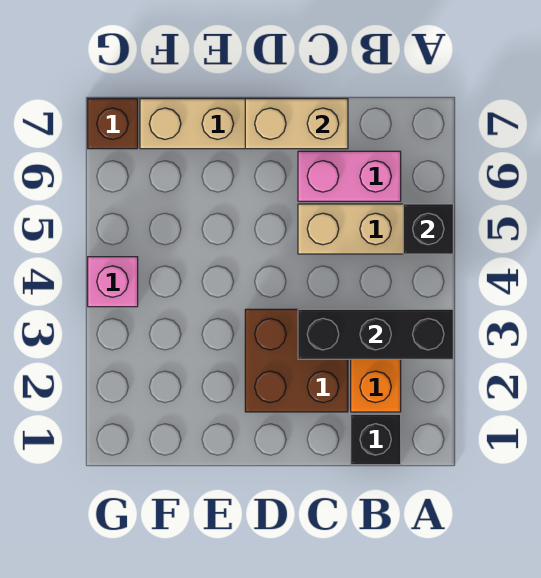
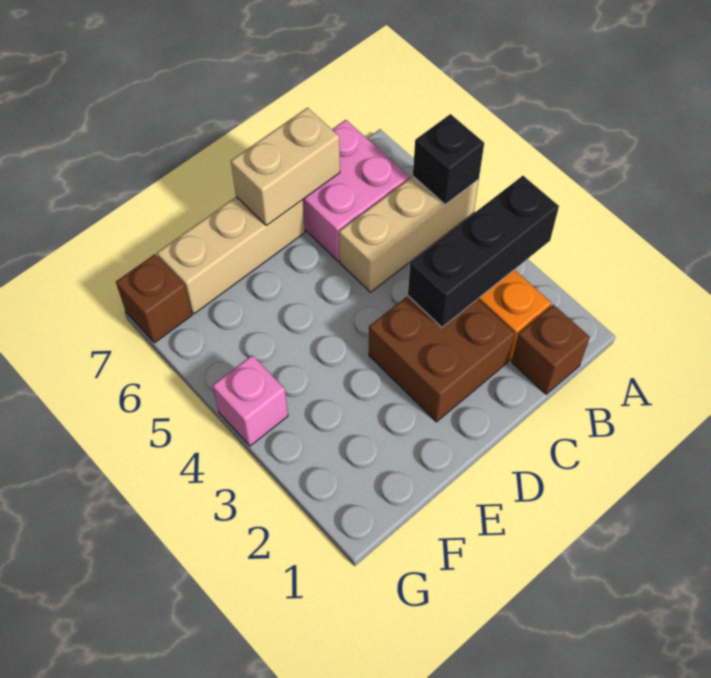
black brick B1 level 1 -> brown brick B1 level 1
pink brick B6:C6 level 1 -> pink brick B6:C7 level 1

